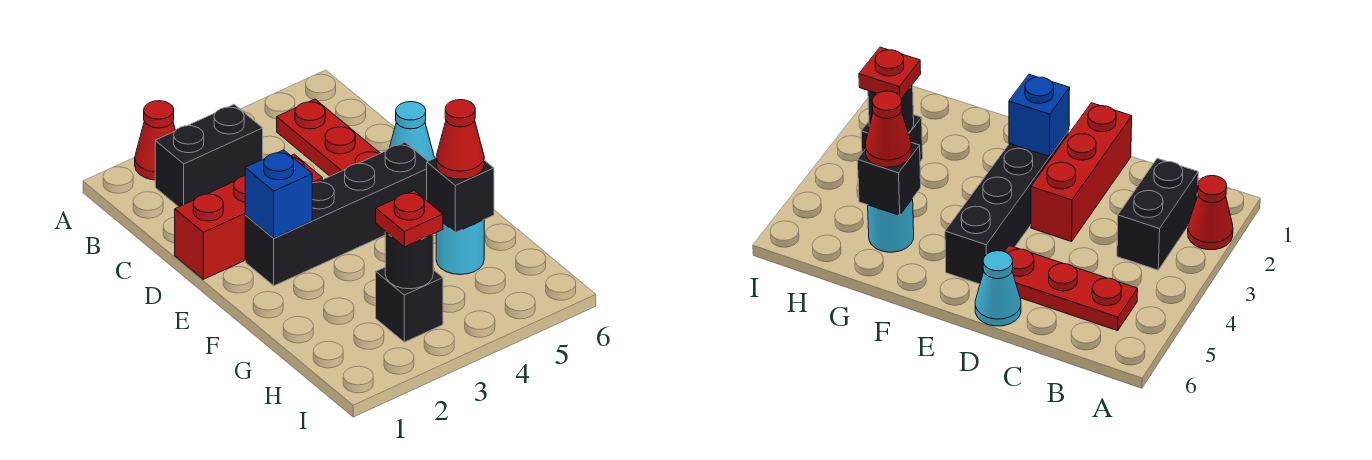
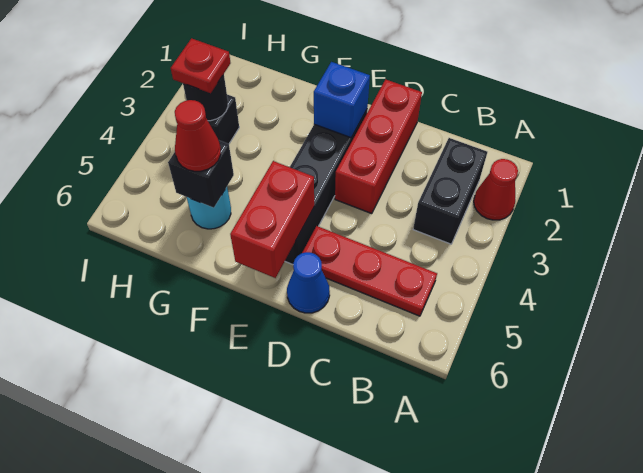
cyan cone D6 level 1 -> blue cone D6 level 1
none -> red brick E5:E6 level 2

